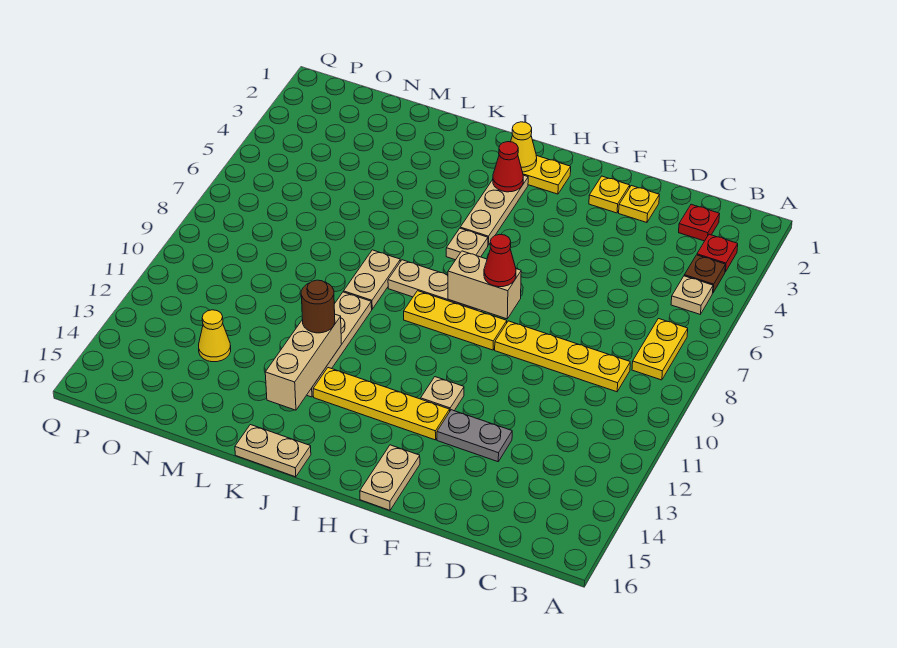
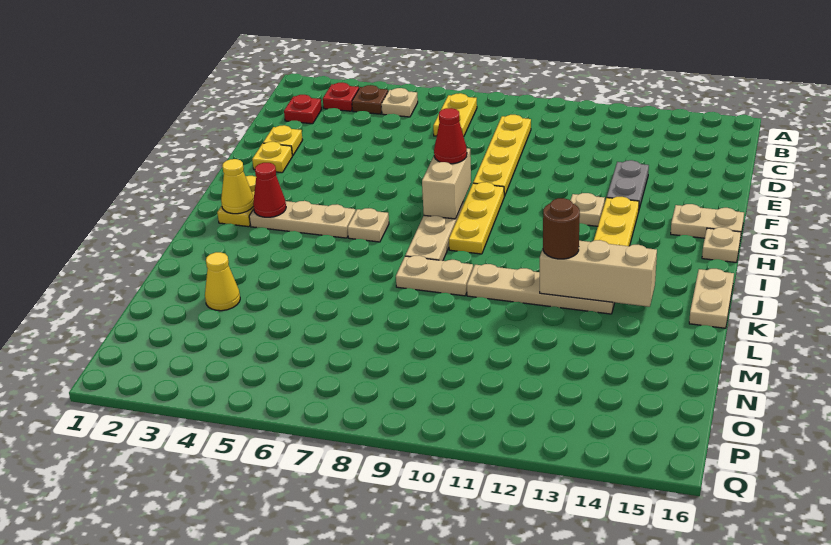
yellow plate B7:B8 level 1 -> yellow plate B7:C7 level 1
none -> tan plate H16 level 1
yellow cone N13 level 1 -> yellow cone M3 level 1

